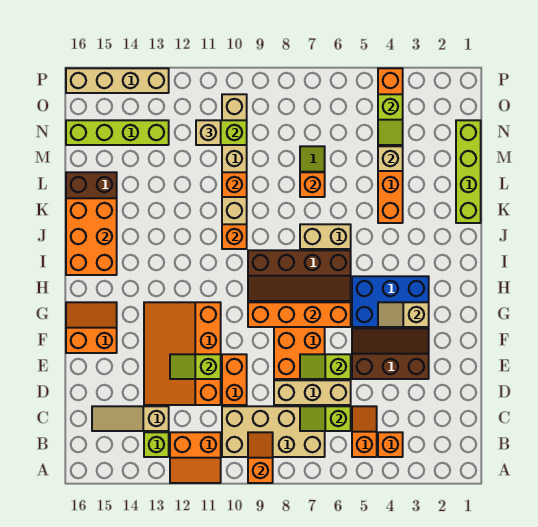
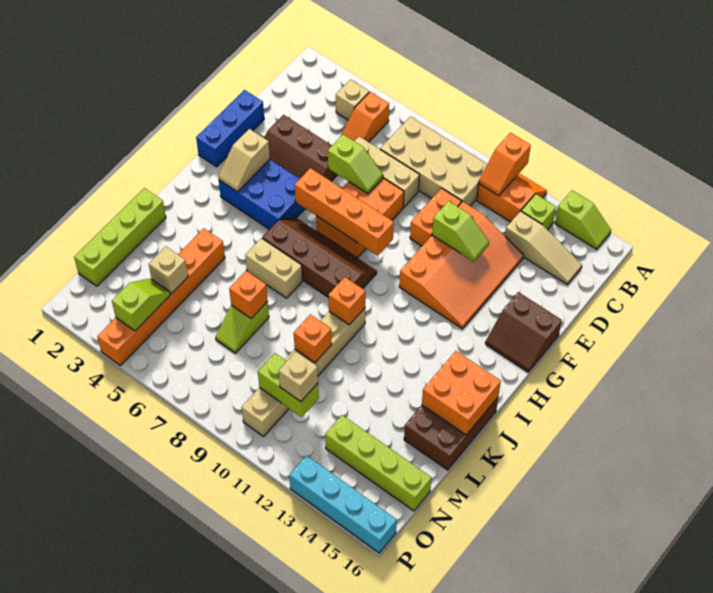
orange slope A9:B9 level 2 top A -> orange slope A11:B11 level 2 top A
orange brick B4 level 1 -> tan brick B4 level 1
lime slope C6:C7 level 2 top 6 -> lime slope A14:A15 level 1 top 14
none -> blue brick E1:G1 level 1
orange slope F15:G16 level 1 top F -> brown slope F15:G16 level 1 top F
tan slope G3:G4 level 2 top 3 -> tan slope G3:H3 level 2 top G
orange brick I15:K16 level 2 -> orange brick J15:K16 level 2
tan brick P13:P16 level 1 -> cyan brick P13:P16 level 1

